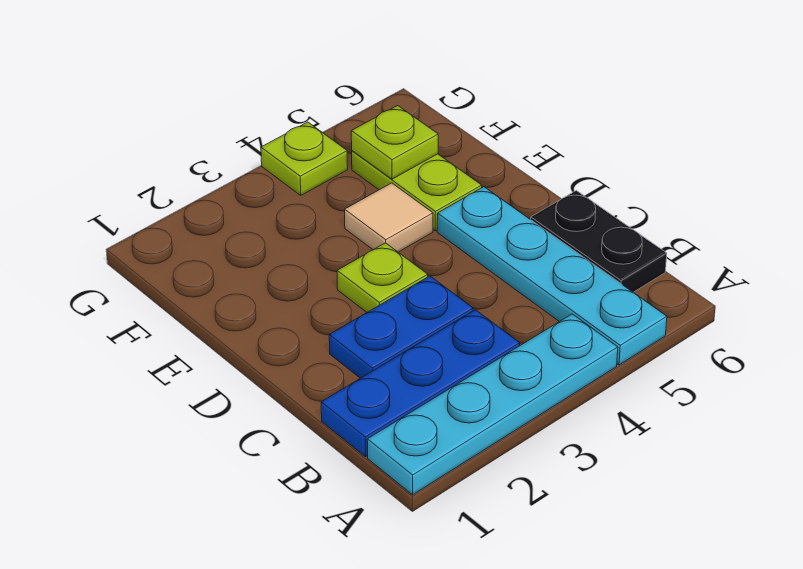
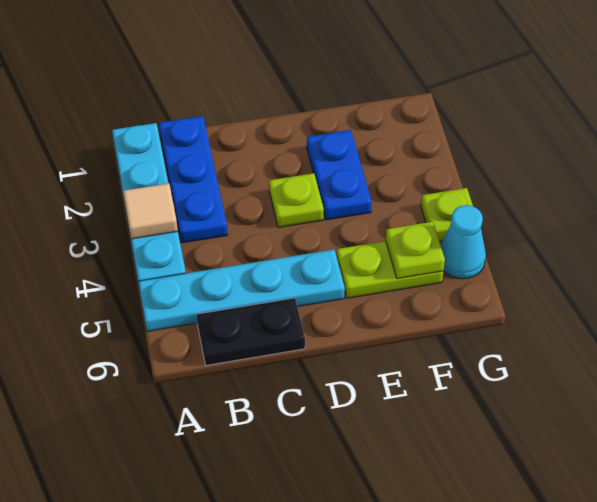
blue plate C2:C3 level 1 -> blue plate E2:E3 level 1
tan tile E4 level 1 -> tan tile A3 level 2
none -> cyan cone G5 level 1

